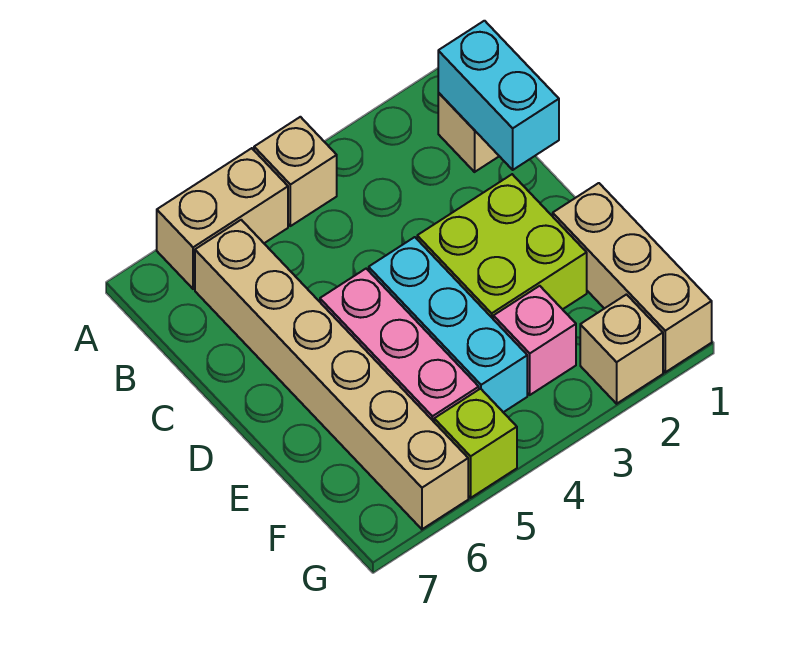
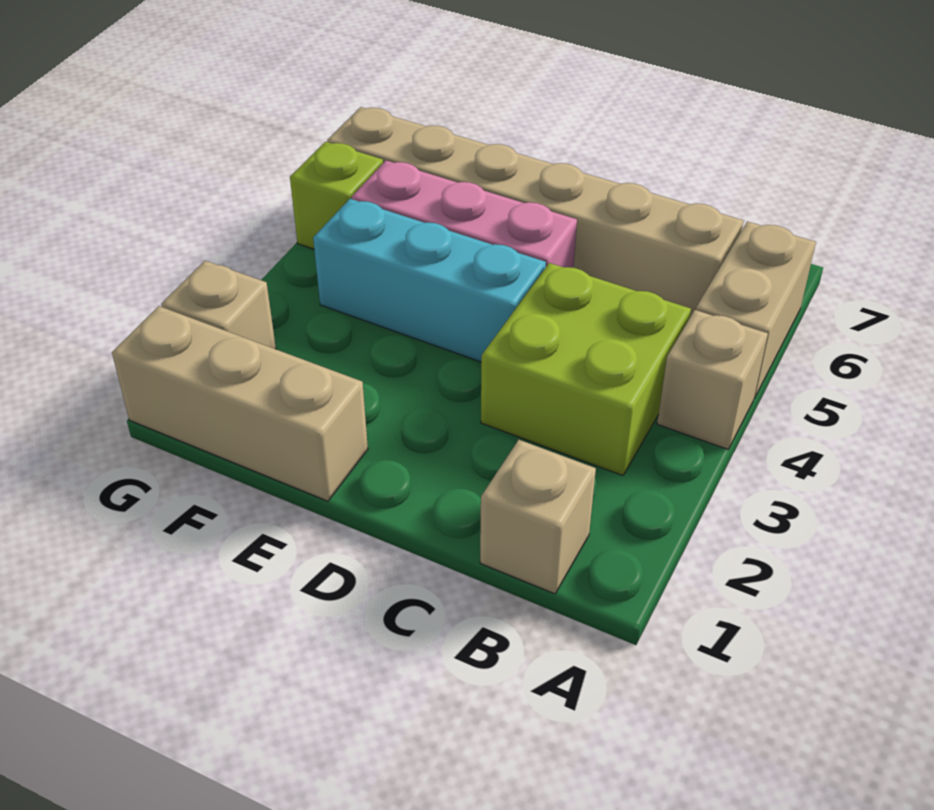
cyan brick B1:C1 level 2 -> none
lime brick D2:E3 level 1 -> lime brick B3:C4 level 1
pink brick F3 level 1 -> none

